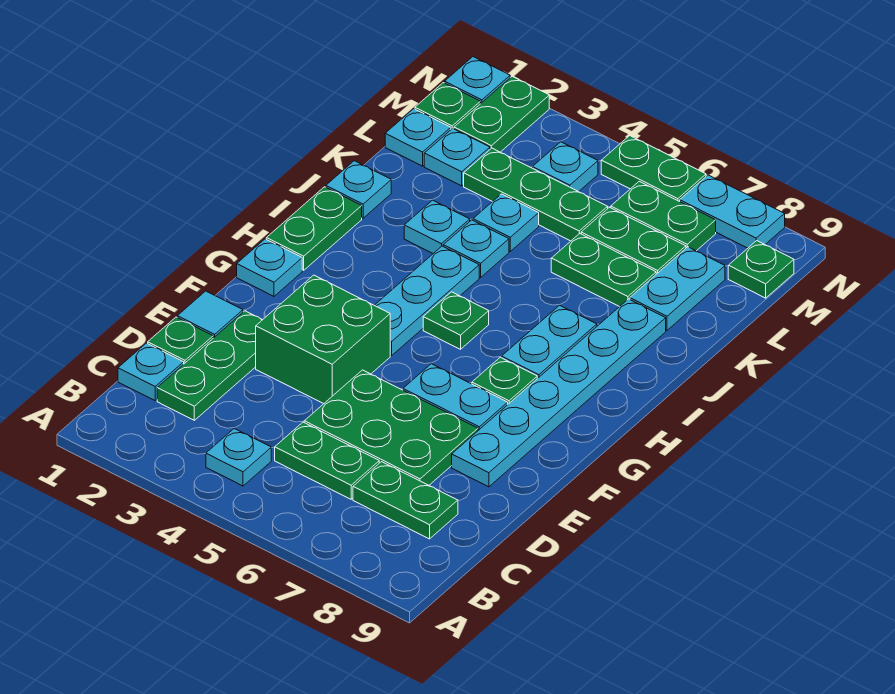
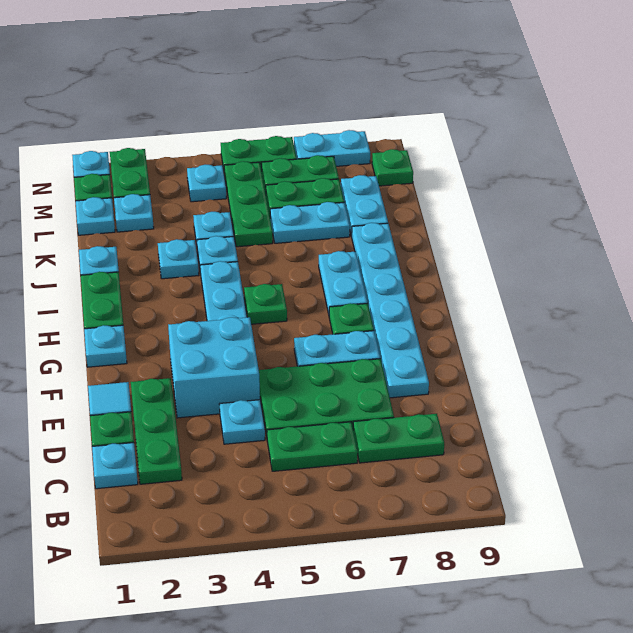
cyan plate B4 level 1 -> cyan plate D4 level 1
green brick E3:F4 level 1 -> cyan brick E3:F4 level 1
green plate K6:K7 level 1 -> cyan plate K6:K7 level 1
green plate L3:L5 level 1 -> green plate K5:M5 level 1

